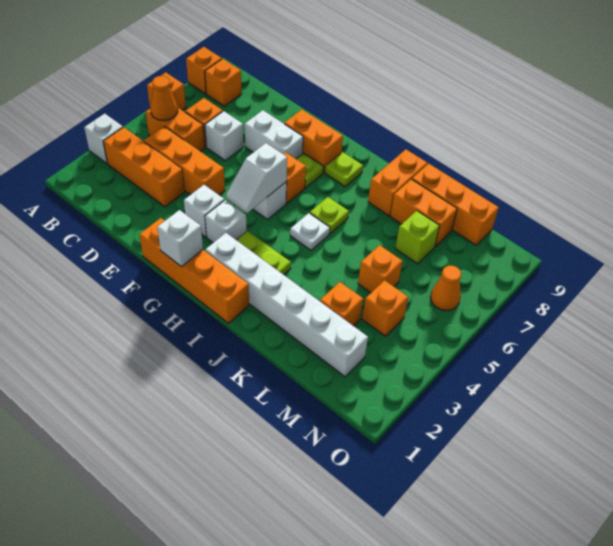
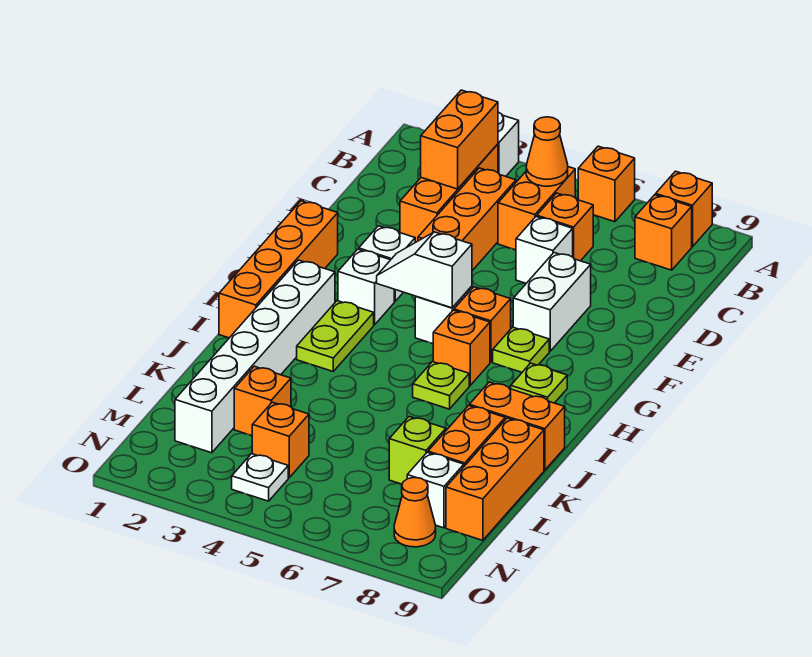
orange brick F8:G8 level 1 -> orange brick B3:C3 level 2
white brick G1 level 2 -> white brick M8 level 1
white plate I5 level 1 -> white plate N4 level 1
orange brick L5 level 1 -> orange brick H6 level 1
orange cone N6 level 1 -> orange cone N8 level 1

